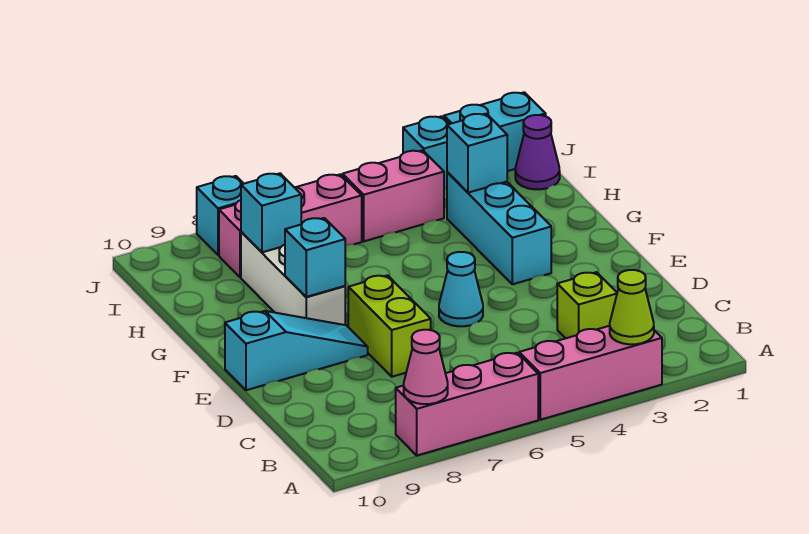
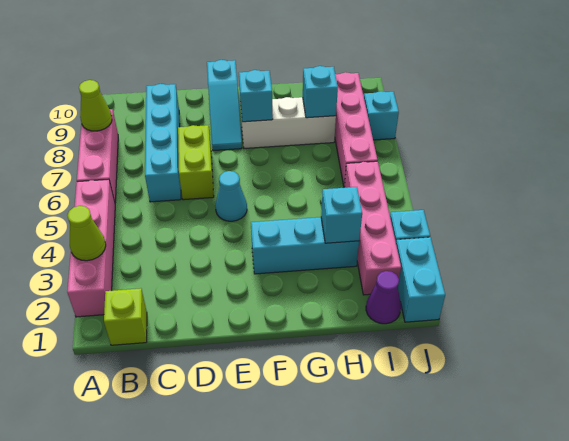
pink brick A3:A5 level 1 -> pink brick A2:A5 level 1
pink cone A8 level 2 -> lime cone A8 level 2
lime brick C3 level 1 -> lime brick B1 level 1
none -> cyan brick C6:C9 level 1
lime brick D7:E7 level 1 -> lime brick D6:D7 level 1
pink brick I4:I5 level 1 -> pink brick I2:I5 level 1
pink brick I6:I8 level 1 -> pink brick I6:I9 level 1

